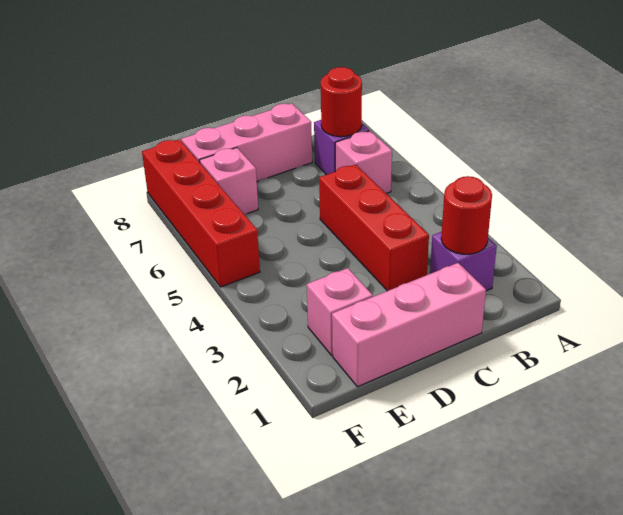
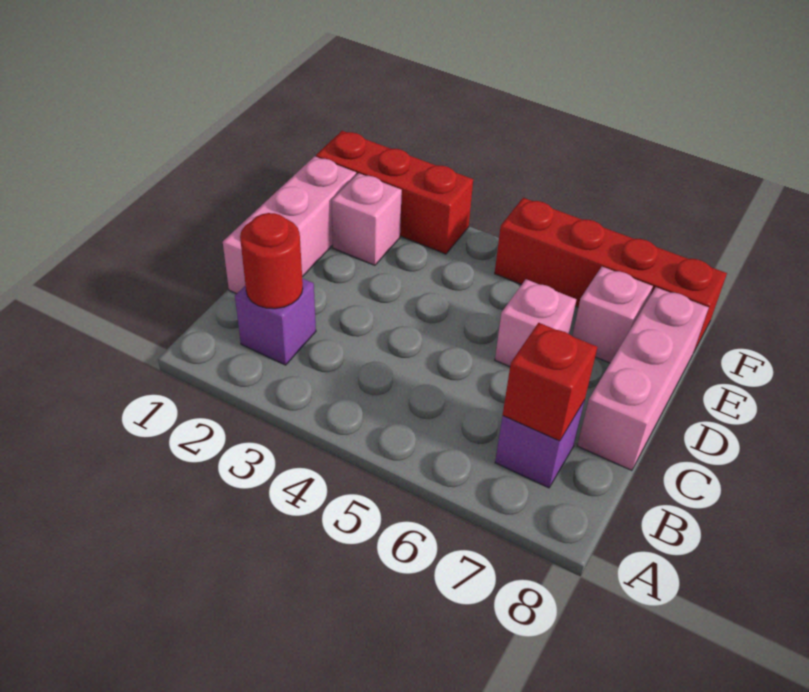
pink brick B6 level 1 -> pink brick D6 level 1
red round brick B7 level 2 -> red brick B7 level 2
red brick C3:C5 level 1 -> red brick F1:F3 level 1

